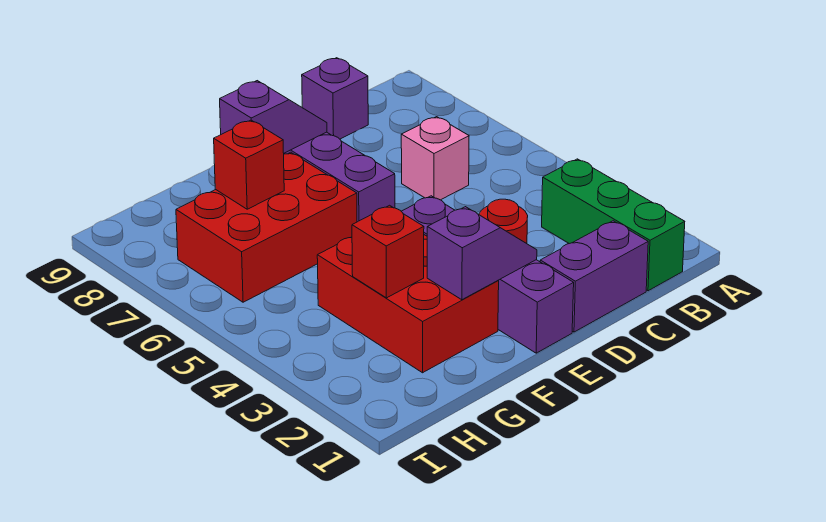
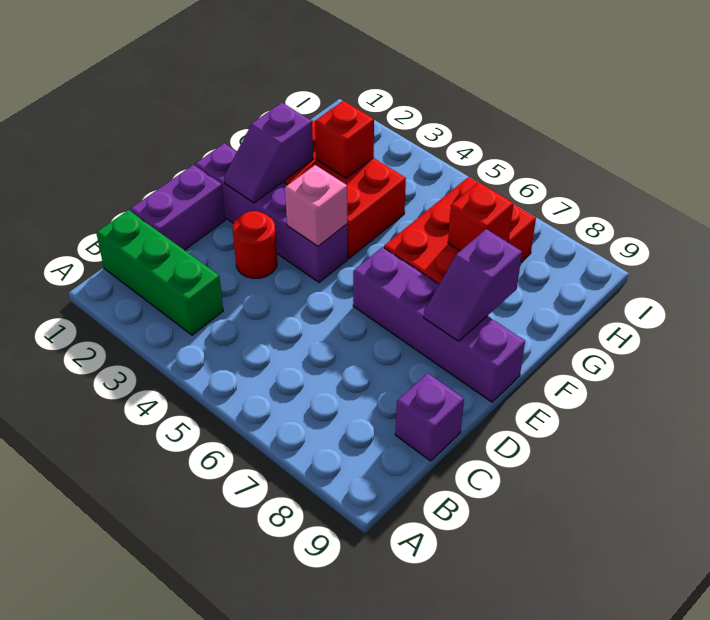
pink brick C6 level 1 -> pink brick E4 level 2

